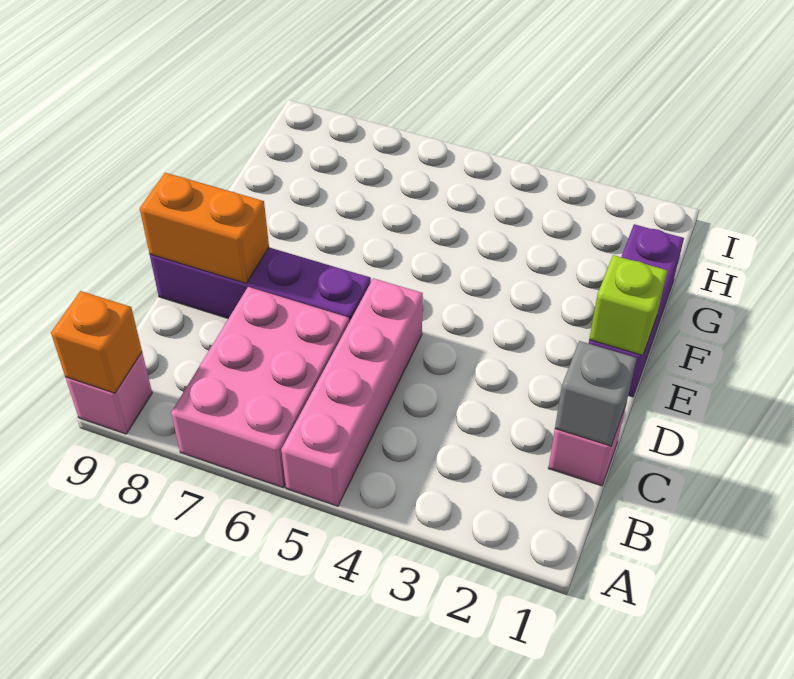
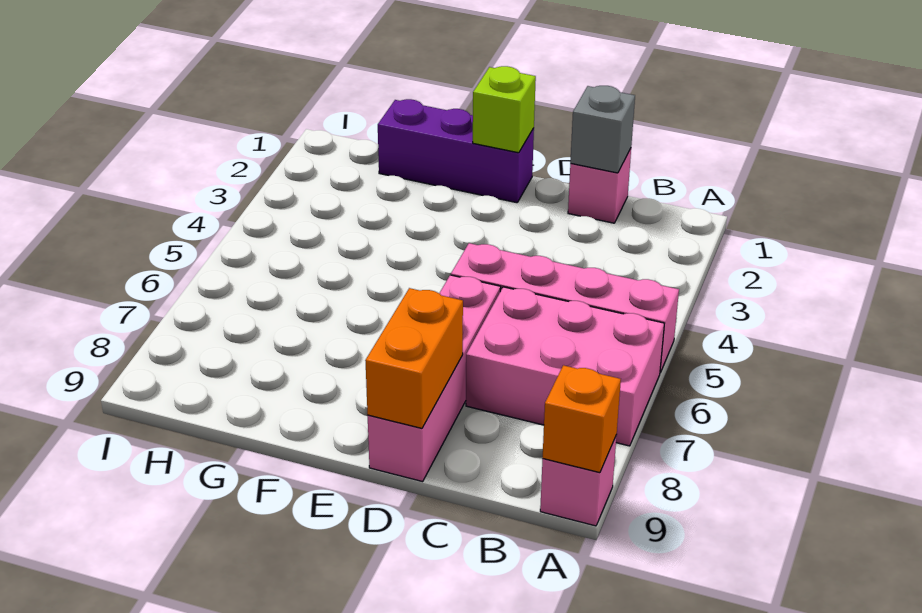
purple brick D6:D9 level 1 -> pink brick D6:D9 level 1

